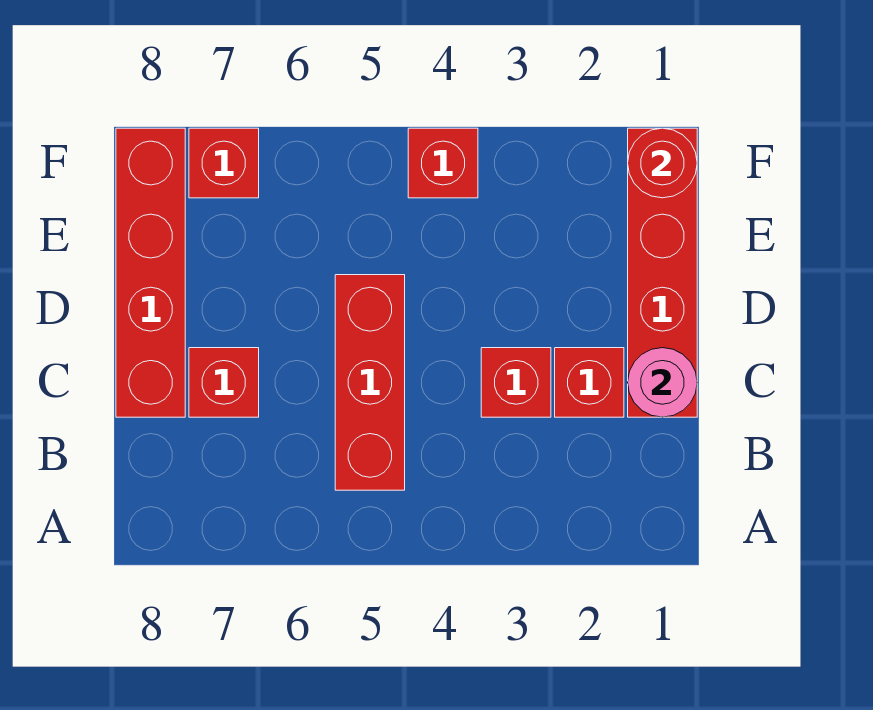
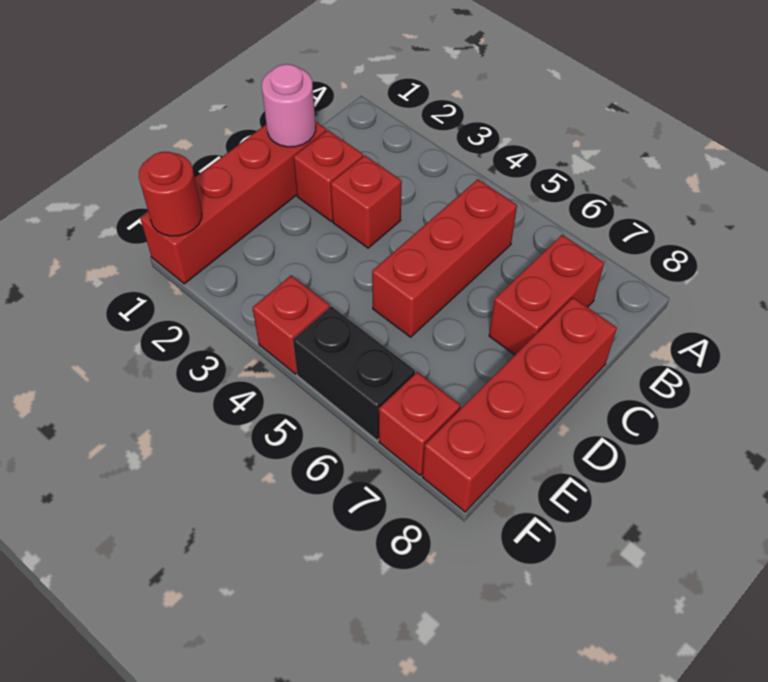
red brick C7 level 1 -> red brick B7:C7 level 1
none -> black brick F5:F6 level 1

